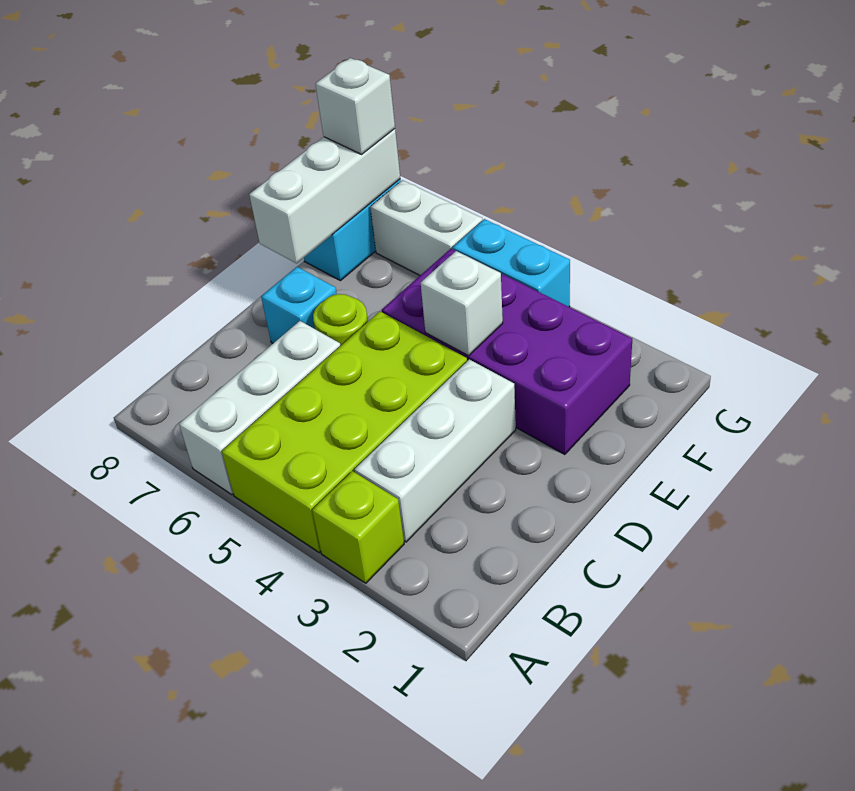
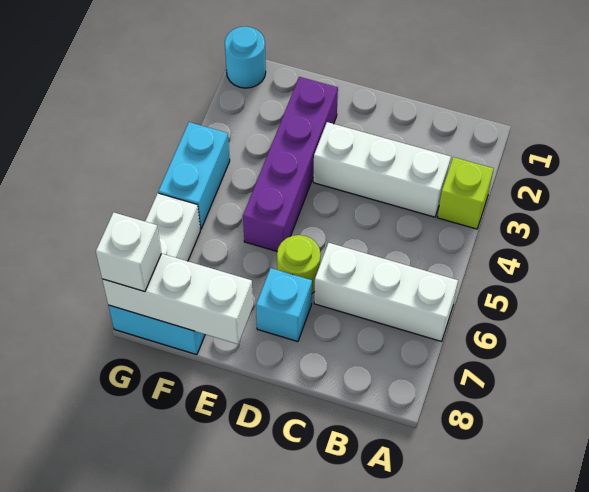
lime brick A4:D5 level 1 -> none
purple brick E2:F5 level 1 -> purple brick E2:E5 level 1
white brick E4 level 2 -> none
none -> cyan round brick G1 level 1

